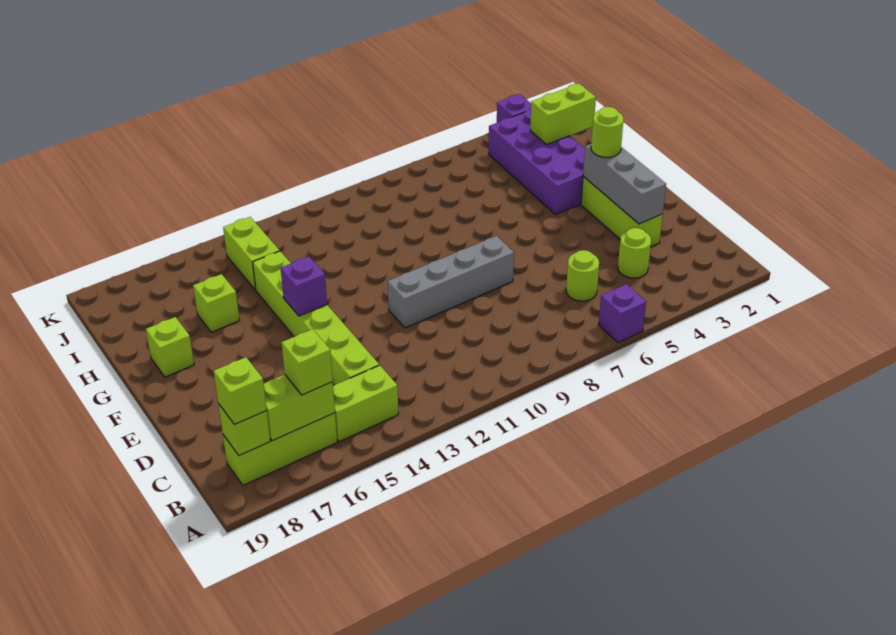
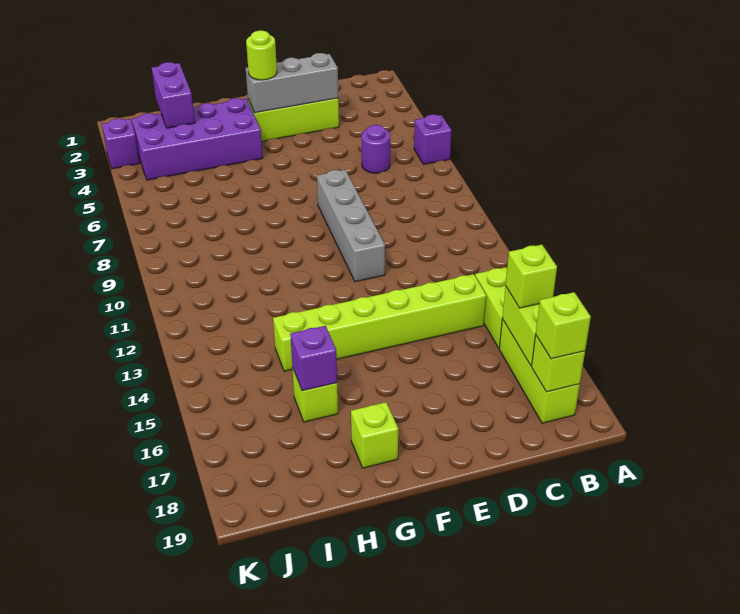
lime round brick C4 level 1 -> none
lime round brick C6 level 1 -> purple round brick C6 level 1
purple brick F14 level 2 -> purple brick H16 level 2
lime brick I2:I3 level 2 -> purple brick I2:I3 level 2
lime brick I14:J14 level 1 -> none

